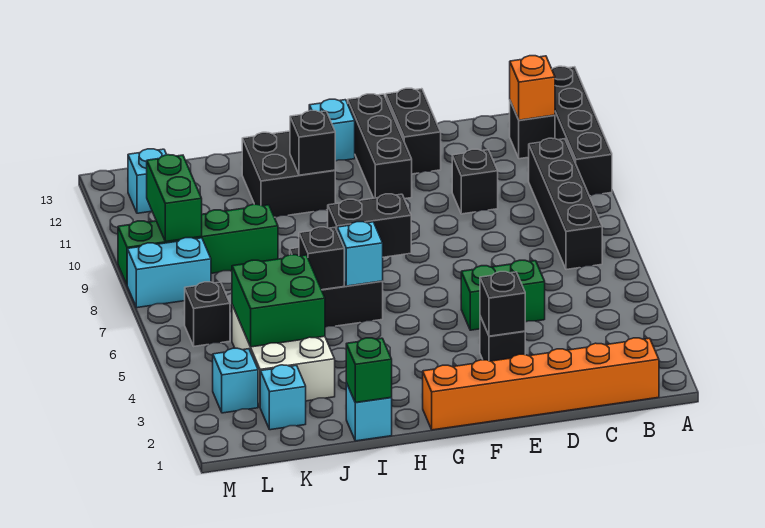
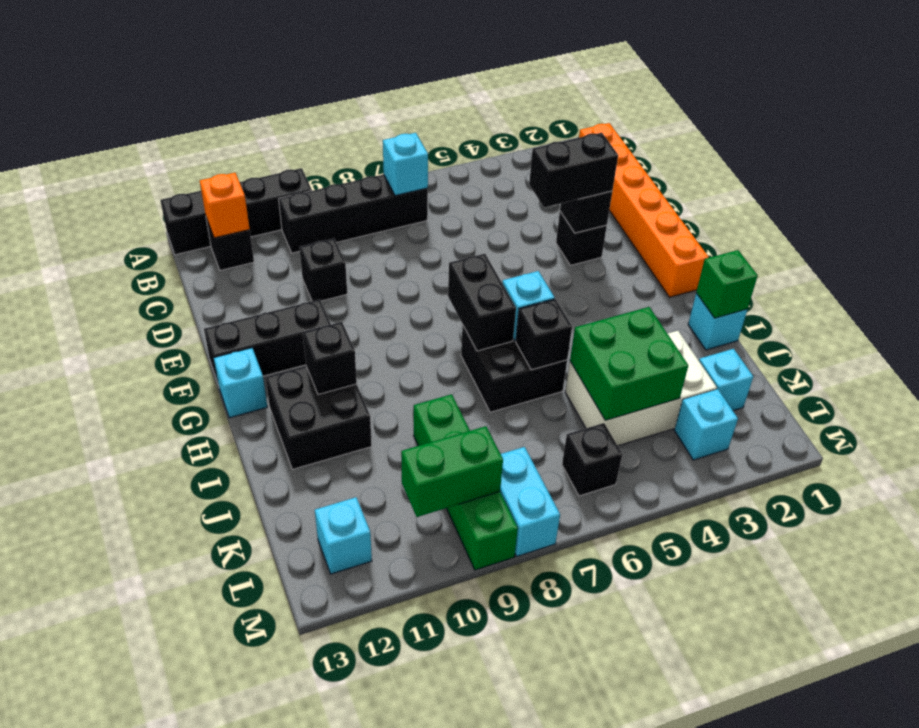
none -> cyan brick B7 level 2
green brick D5:E5 level 1 -> none
black brick E12:E13 level 1 -> black brick E3:E4 level 3

